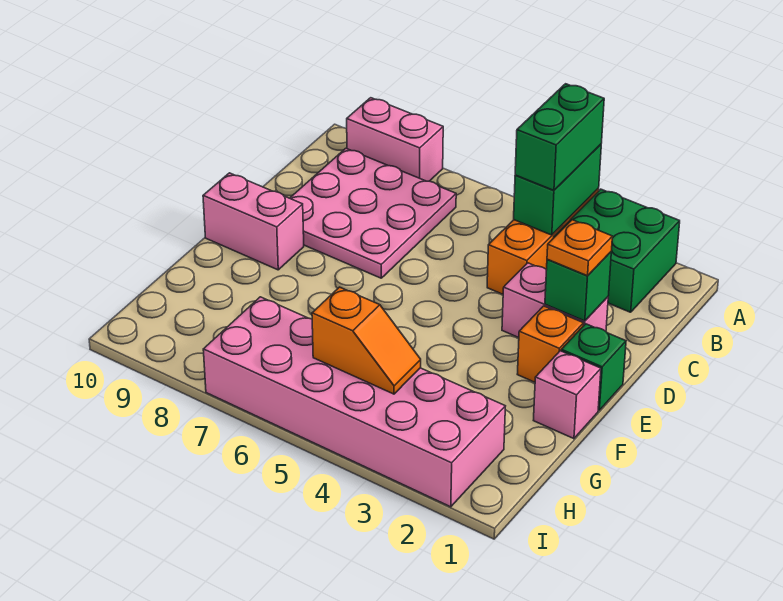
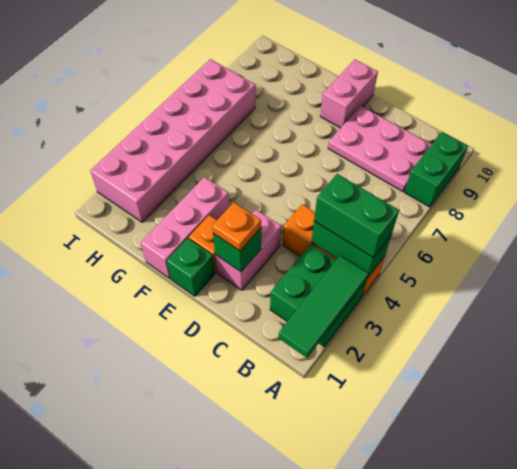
none -> green tile A1:A3 level 2
pink brick A8:A9 level 1 -> green brick A8:A9 level 1
pink plate B7:D9 level 1 -> pink plate B8:D9 level 1
pink brick F1 level 1 -> pink brick F1:F3 level 1
orange slope H4:H5 level 2 top 5 -> none

